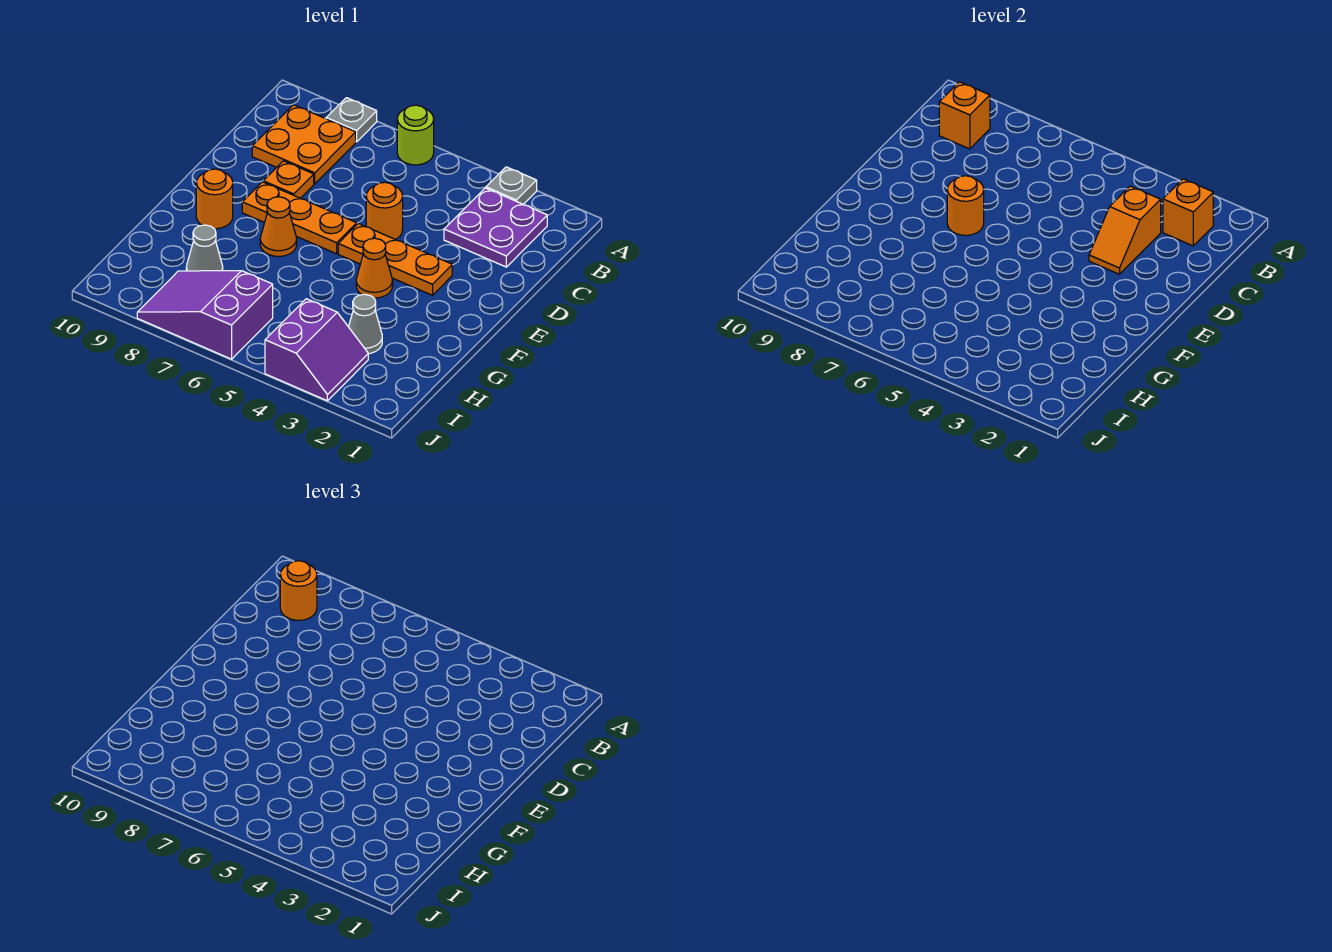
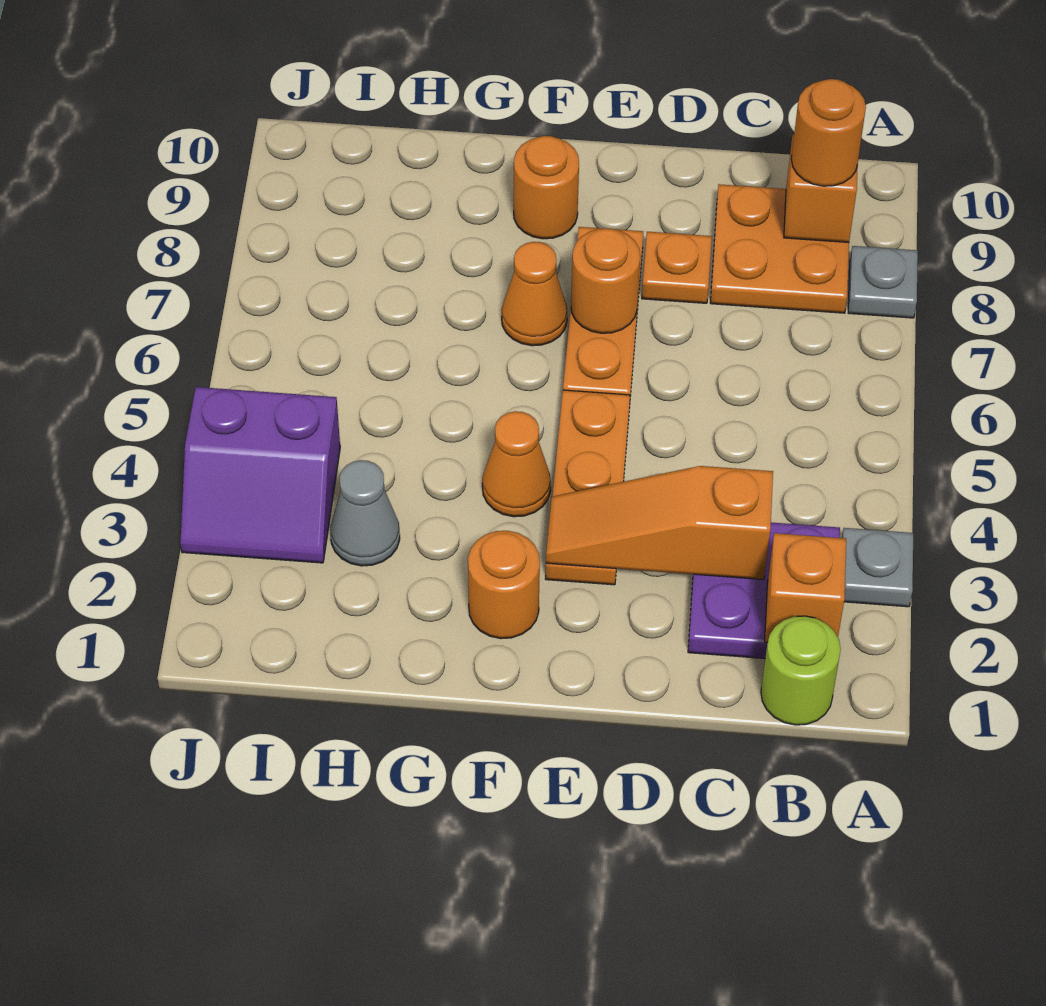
lime round brick A6 level 1 -> lime round brick B1 level 1
orange slope C3:D3 level 2 top C -> orange slope C3:E3 level 2 top C
orange round brick D5 level 1 -> orange round brick F2 level 1
grey cone H8 level 1 -> none
purple slope I6:J8 level 1 top 6 -> none

